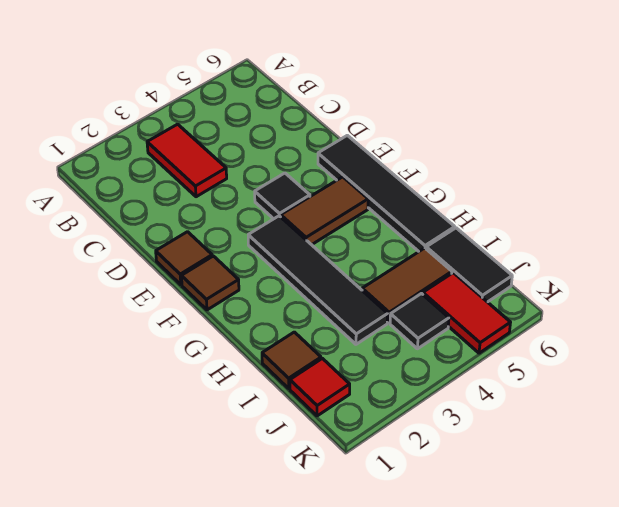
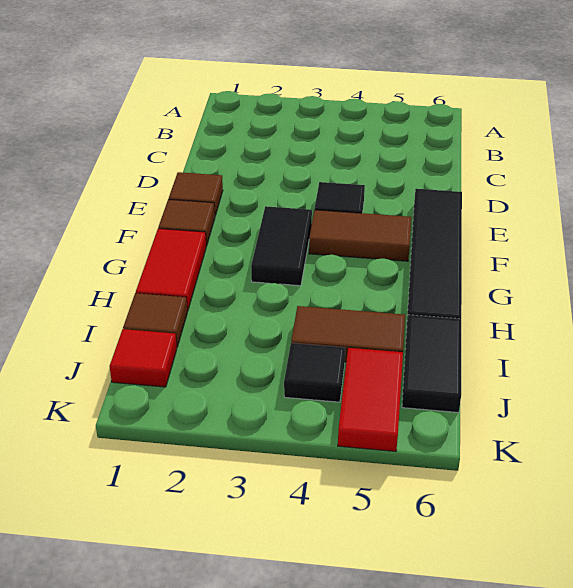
red tile B3:C3 level 1 -> red tile G1:H1 level 1
black tile F3:I3 level 1 -> black tile F3:G3 level 1

